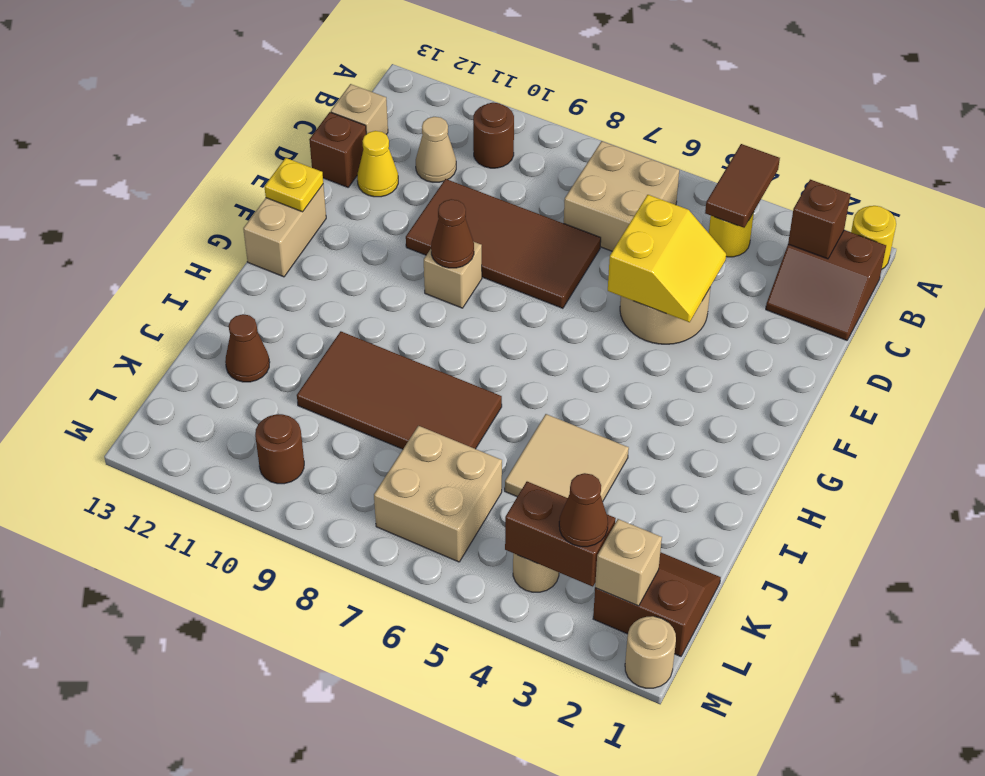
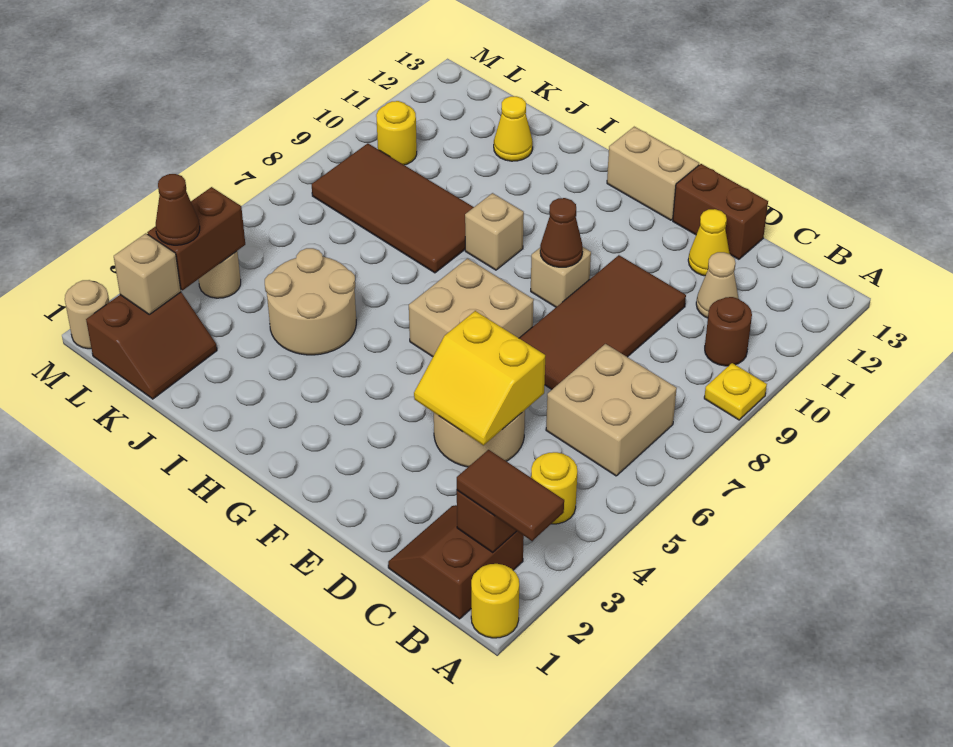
brown tile A4:B4 level 2 -> brown tile A2:B2 level 3
tan brick C13 level 1 -> tan brick H9 level 1
brown brick D13 level 1 -> brown brick D13:E13 level 1
yellow plate F13 level 2 -> yellow plate A9 level 1
tan tile I4:J5 level 1 -> tan round brick I4:J5 level 1
brown tile I7:J10 level 1 -> brown tile I8:L9 level 1
brown cone J12 level 1 -> yellow cone J12 level 1
tan brick K6:L7 level 1 -> tan brick F6:G7 level 1
brown round brick L10 level 1 -> yellow round brick L10 level 1

